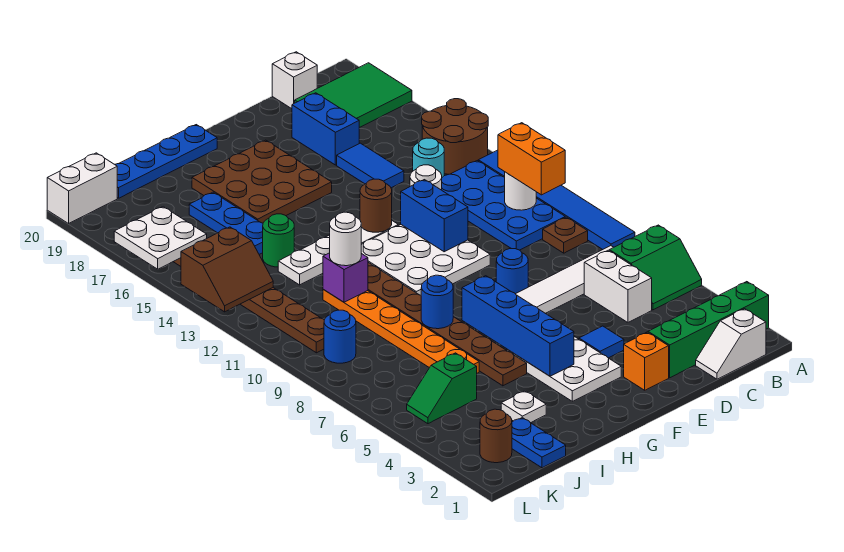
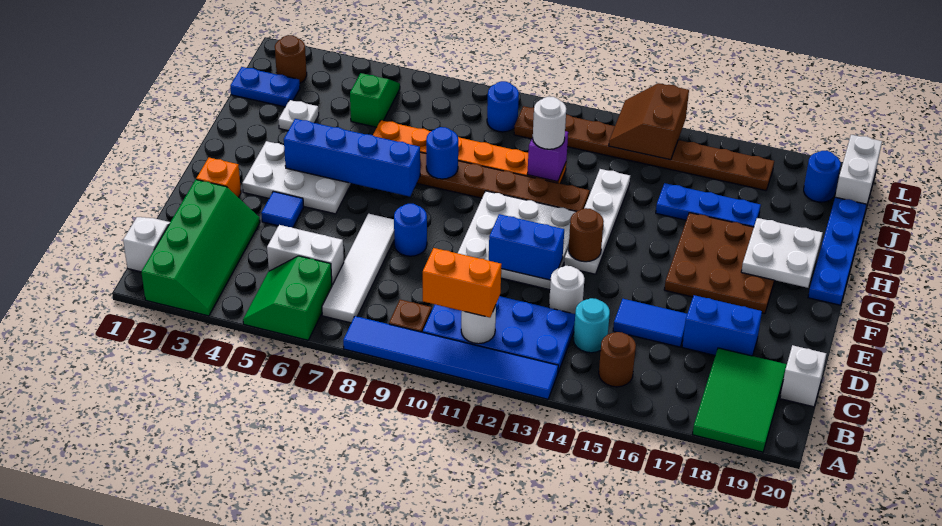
brown round brick A14:B15 level 1 -> brown round brick B15 level 1
green round brick I14 level 1 -> none
white plate K16:L17 level 2 -> white plate G18:H19 level 2
none -> blue round brick K19 level 1

